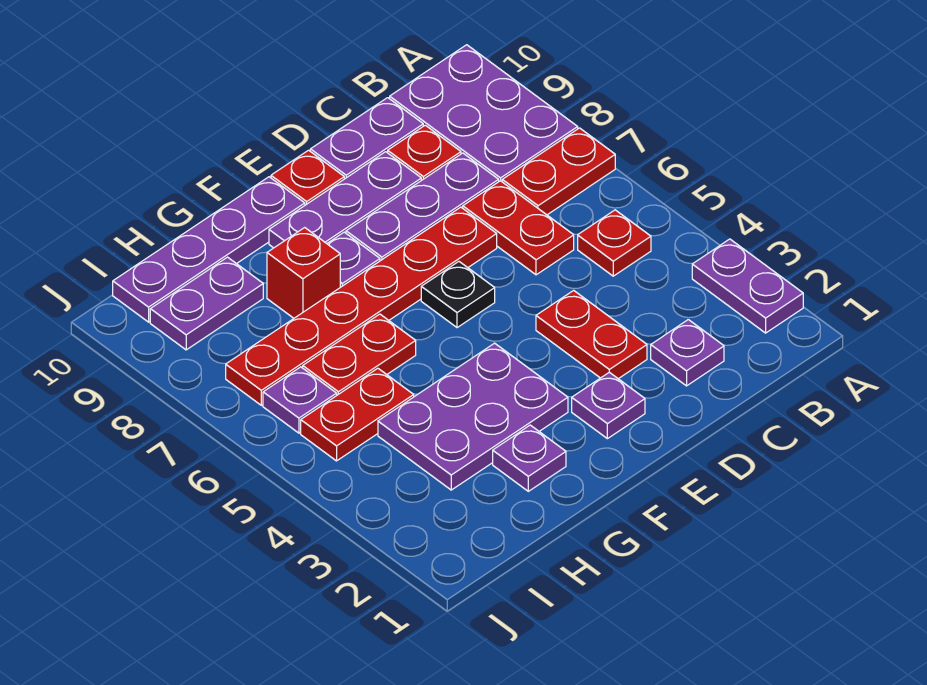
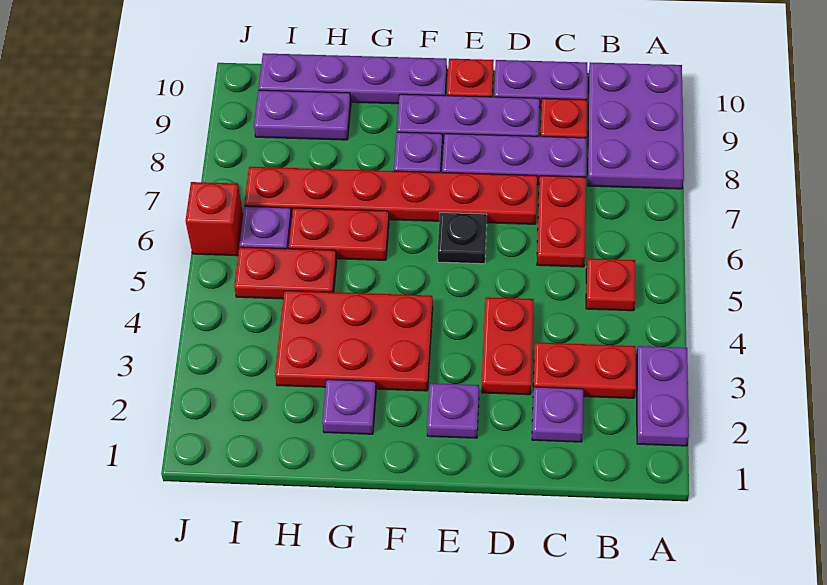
red plate A7:B7 level 1 -> red plate B3:C3 level 1
purple plate F3:H4 level 1 -> red plate F3:H4 level 1
red brick G8 level 1 -> red brick J6 level 1

